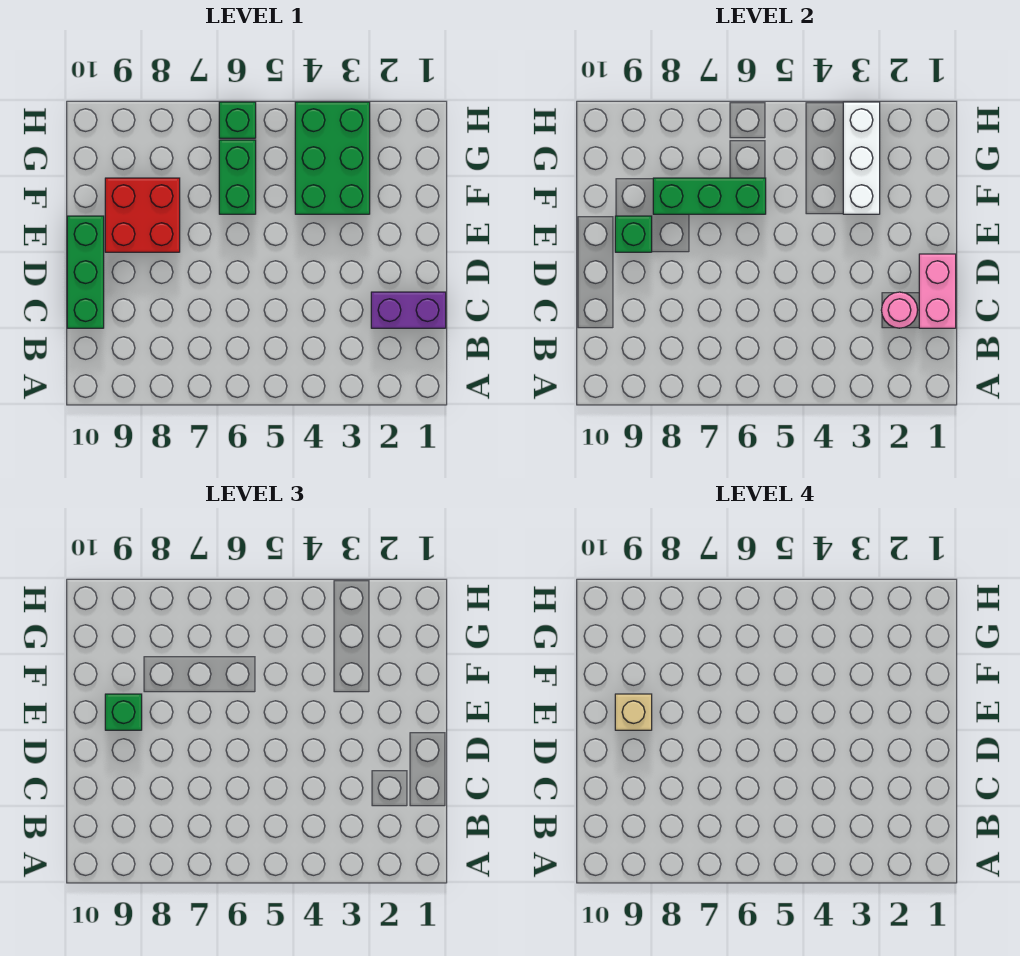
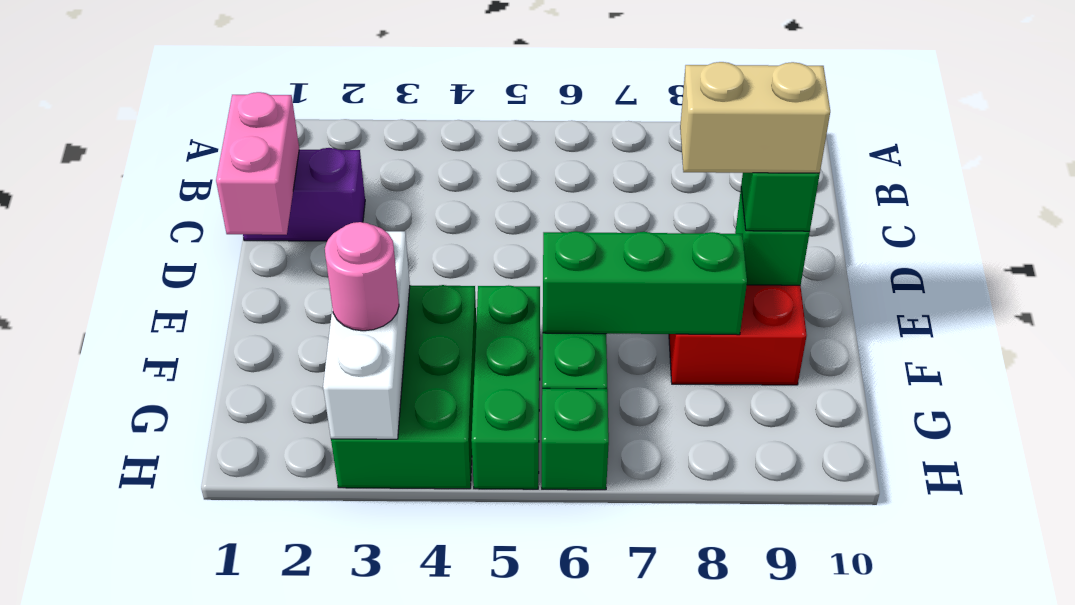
pink round brick C2 level 2 -> pink round brick G3 level 3
green brick C10:E10 level 1 -> green brick F5:H5 level 1
tan brick E9 level 4 -> tan brick E8:E9 level 4

